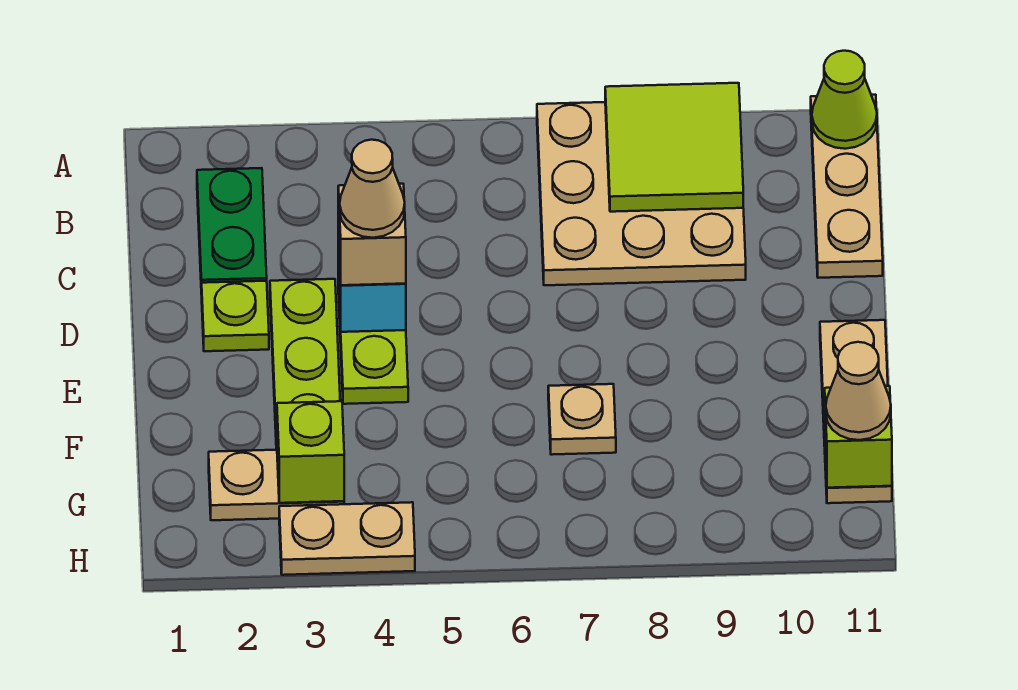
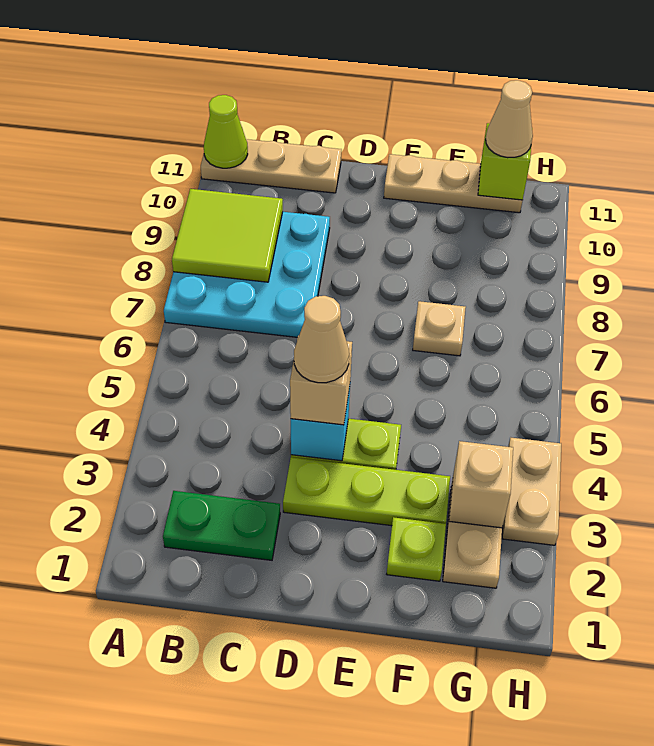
tan plate A7:C9 level 1 -> cyan plate A7:C9 level 1
lime plate D2 level 1 -> lime plate F2 level 1
lime brick G3 level 2 -> tan brick G3 level 2

